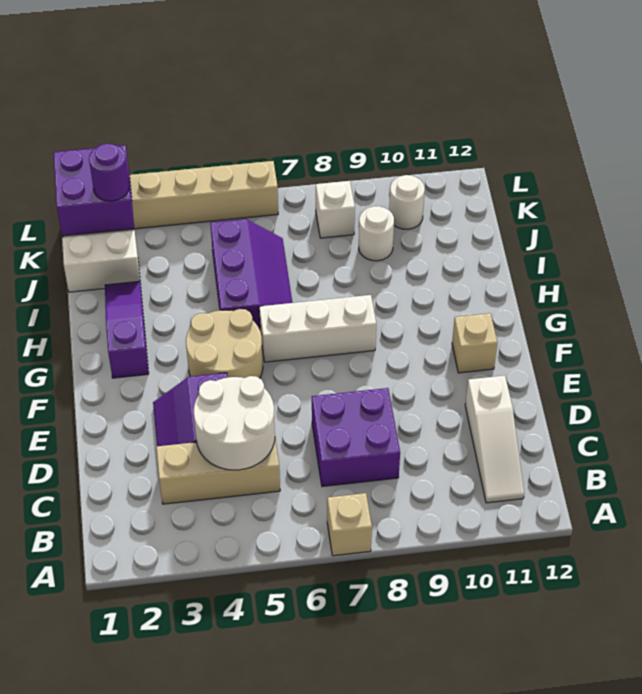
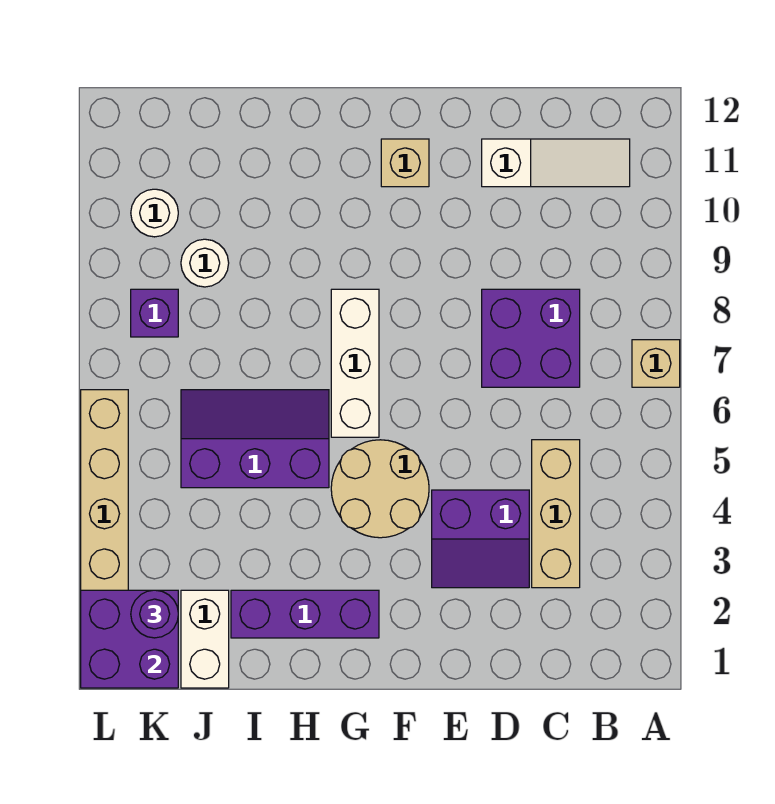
white round brick C4:D5 level 2 -> none
purple slope G2:I2 level 1 top G -> purple brick G2:I2 level 1
white brick K8 level 1 -> purple brick K8 level 1

